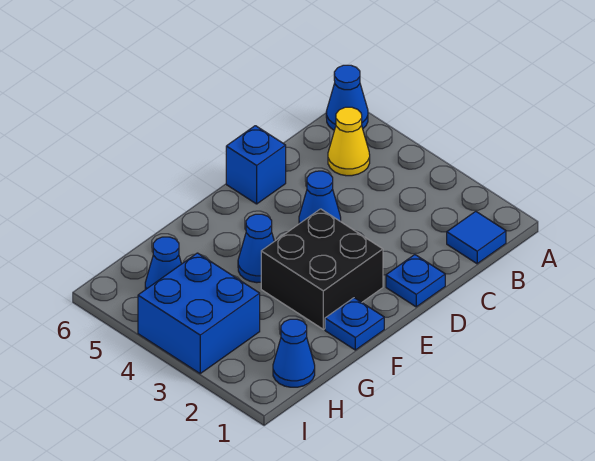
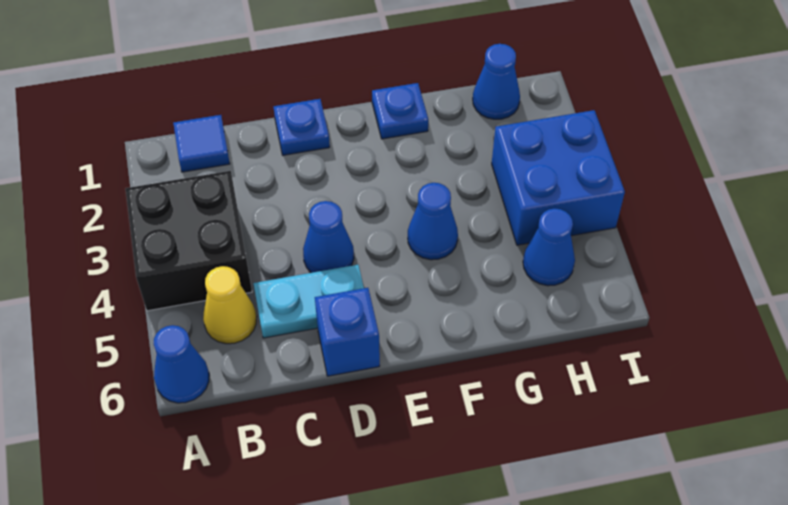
none -> cyan plate C5:D5 level 1
black brick E2:F3 level 1 -> black brick A3:B4 level 1

